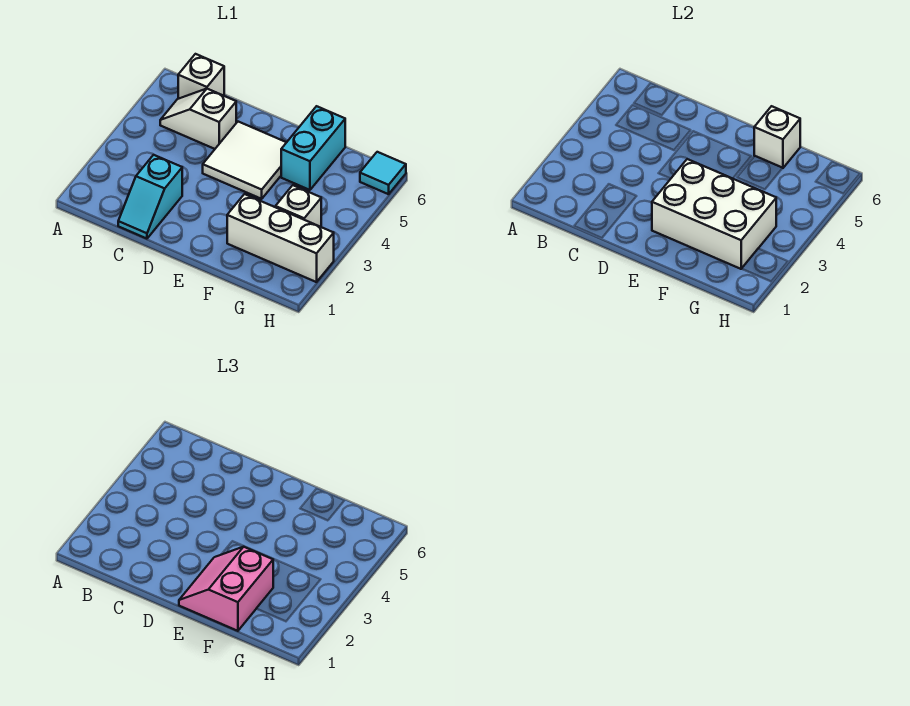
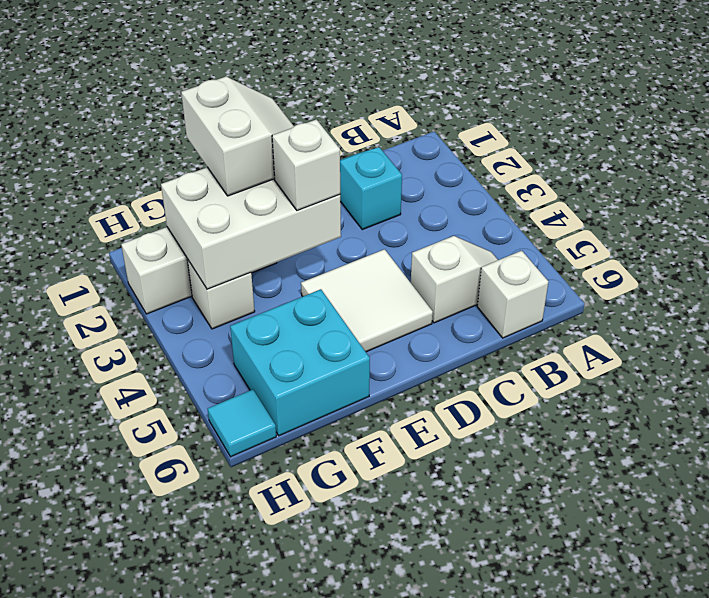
pink slope E1:F2 level 3 top F -> white slope E1:F2 level 3 top F
cyan brick F5:F6 level 1 -> cyan brick F5:G6 level 1
white brick F6 level 2 -> white brick E3 level 3

